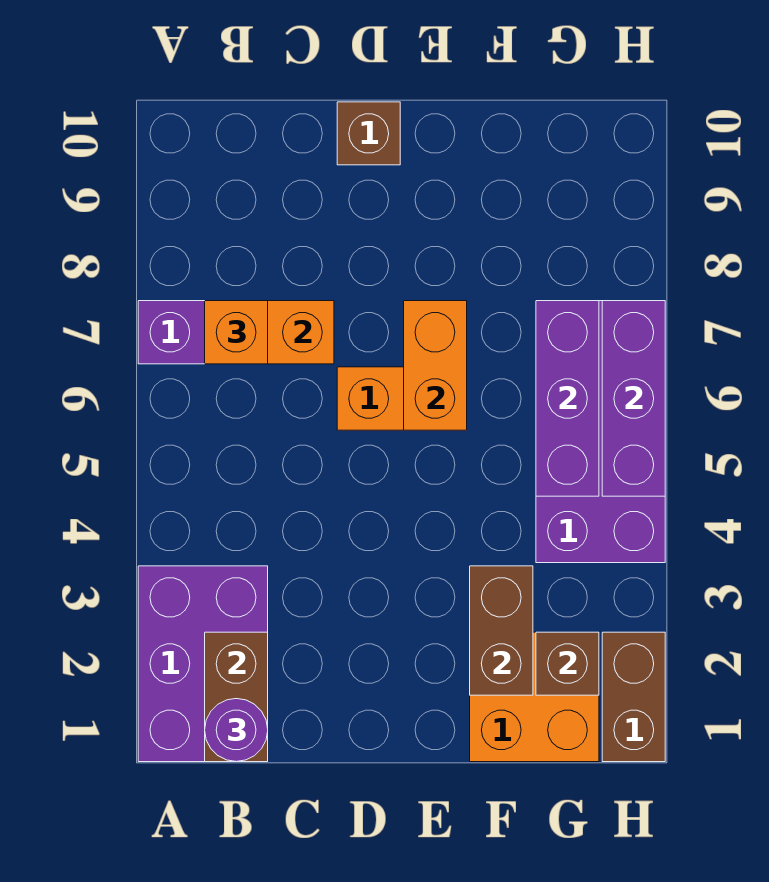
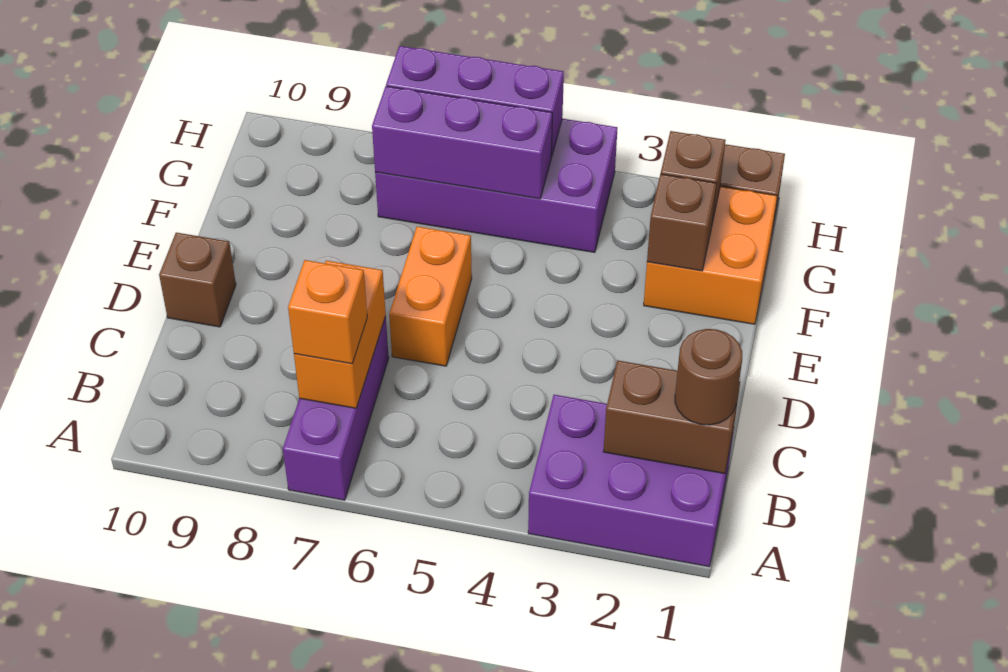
purple round brick B1 level 3 -> brown round brick B1 level 3
orange brick E6:E7 level 2 -> none
brown brick F2:F3 level 2 -> brown brick F2 level 2

